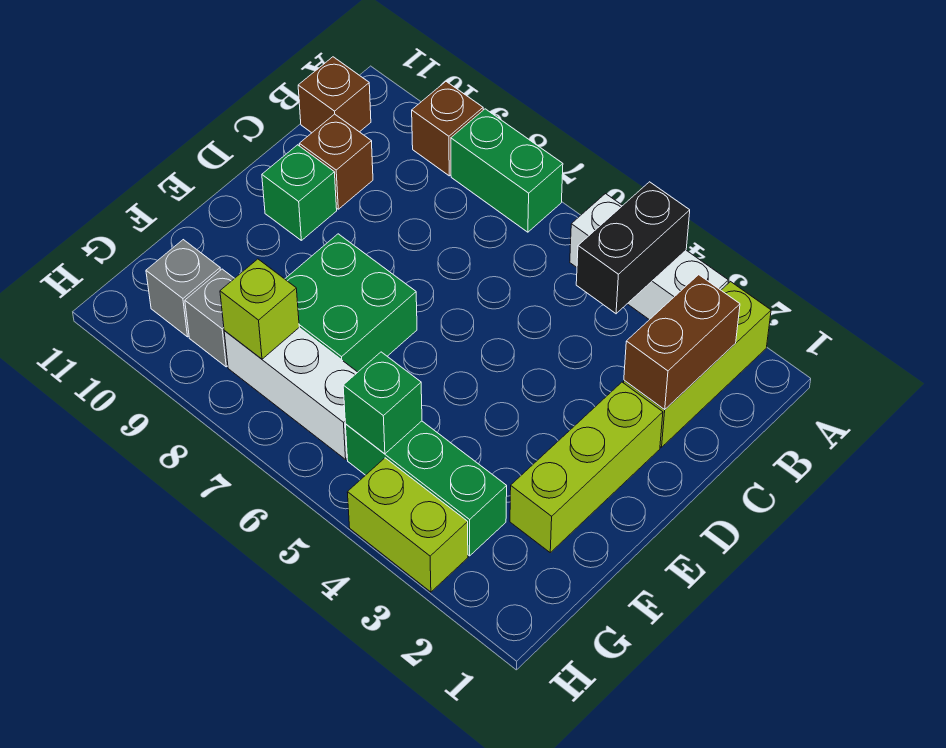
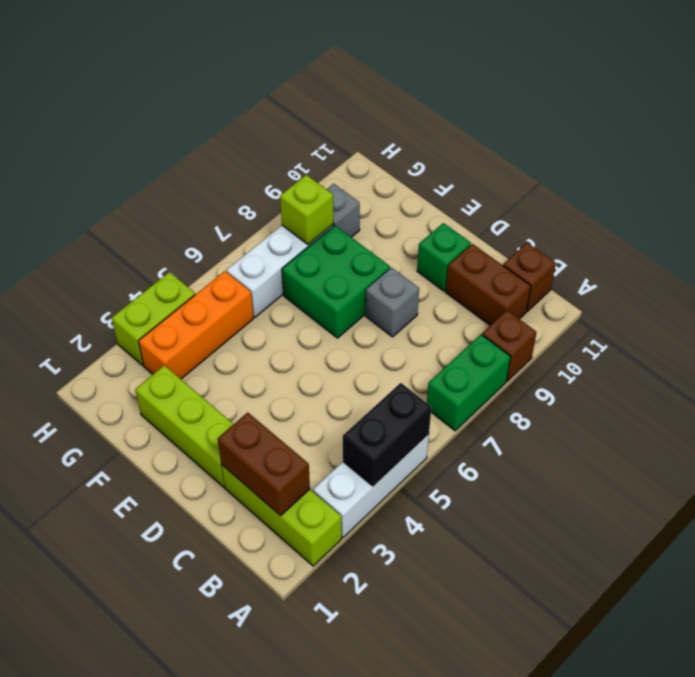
black brick A4:B4 level 2 -> black brick A4:A5 level 2
brown brick C10 level 1 -> brown brick B10:C10 level 1
green brick G3:G5 level 1 -> orange brick G3:G5 level 1
green brick G5 level 2 -> none
grey brick G10 level 1 -> grey brick D8 level 1

